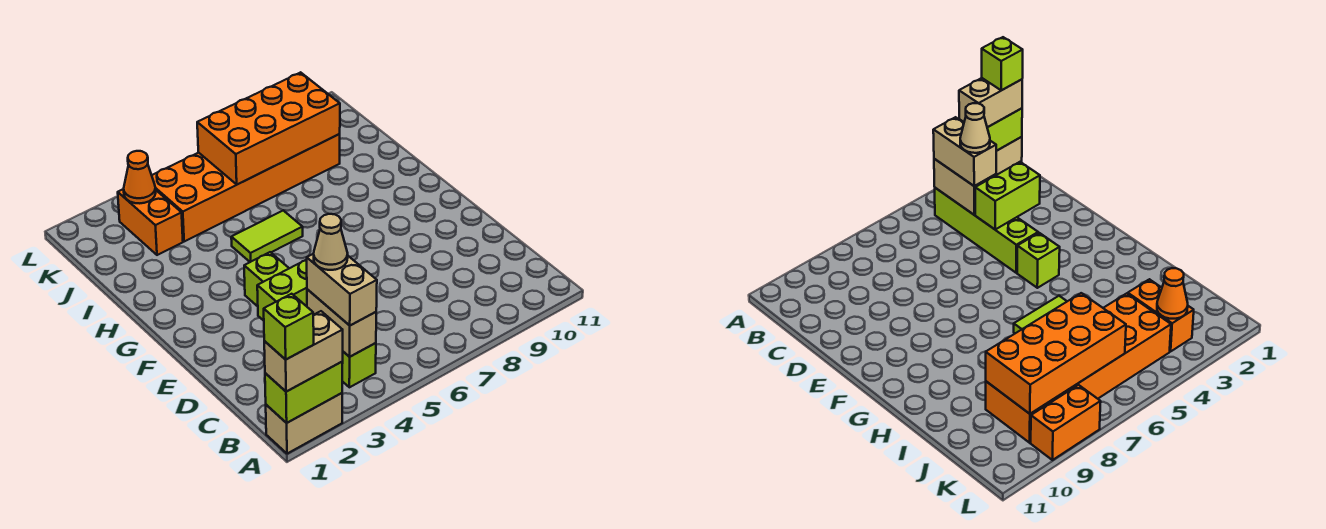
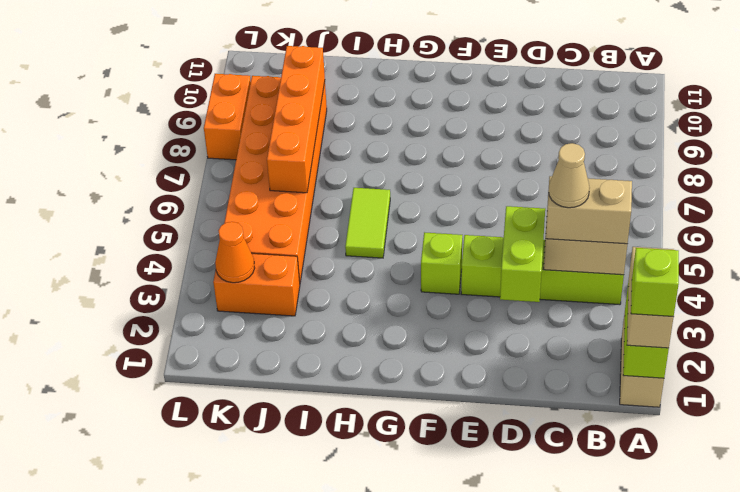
orange brick J6:K9 level 2 -> orange brick J6:J9 level 2

